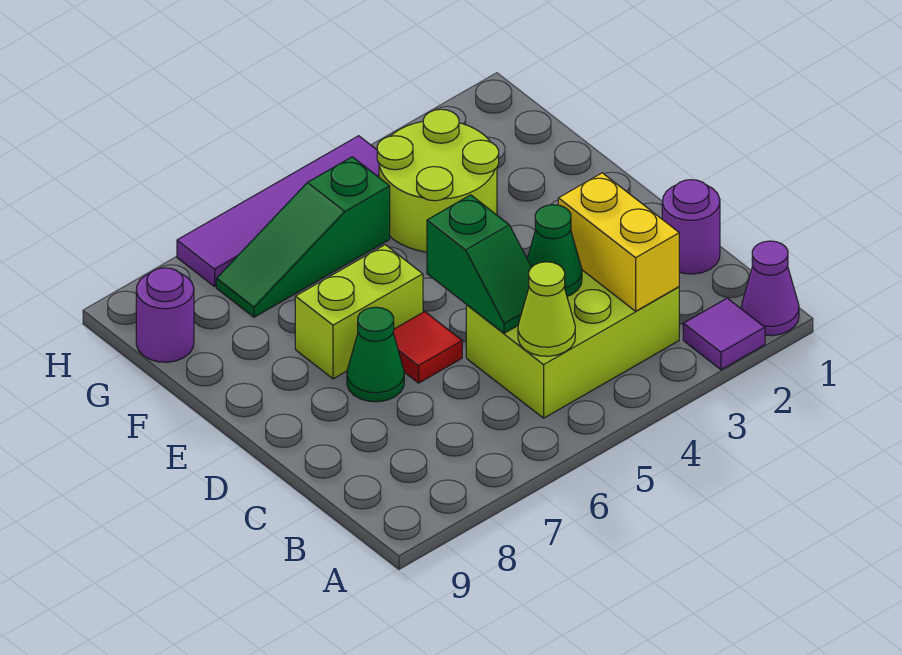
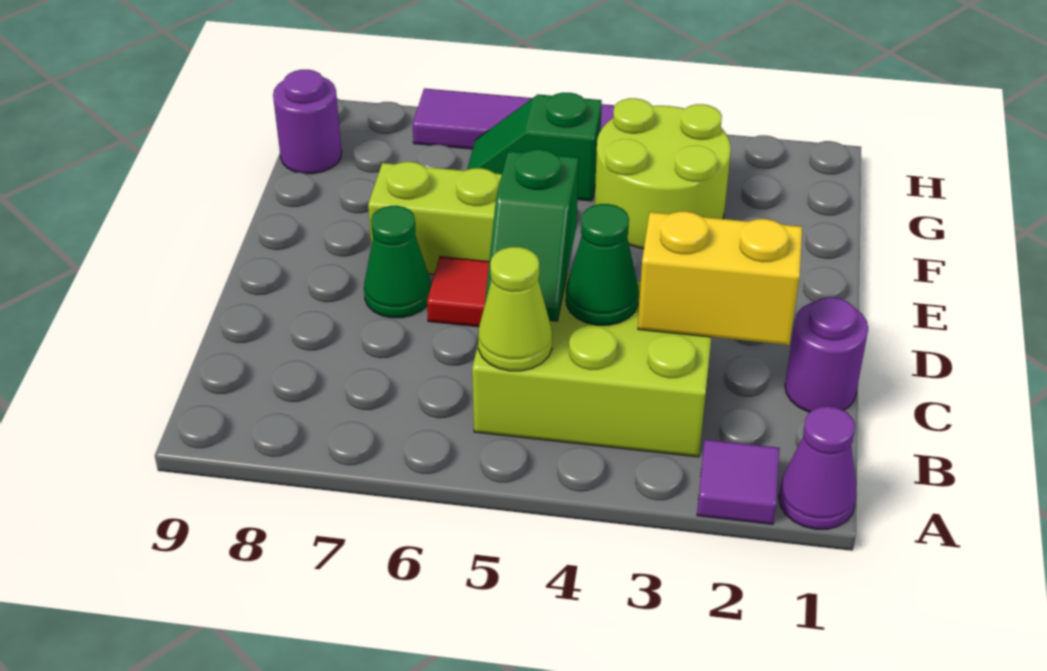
yellow brick B3:C3 level 2 -> yellow brick C2:C3 level 2
green slope G5:G7 level 1 top 5 -> green slope G5:G6 level 1 top 5

